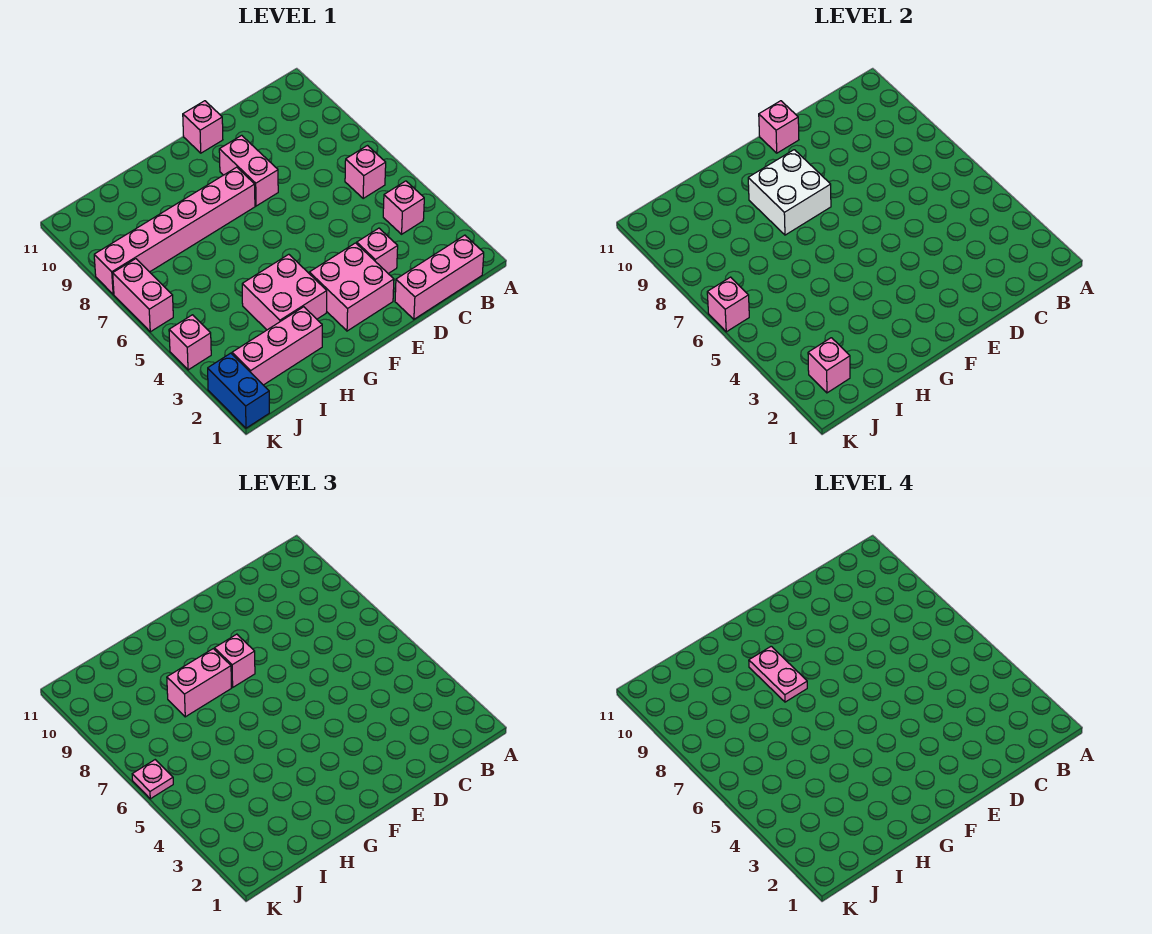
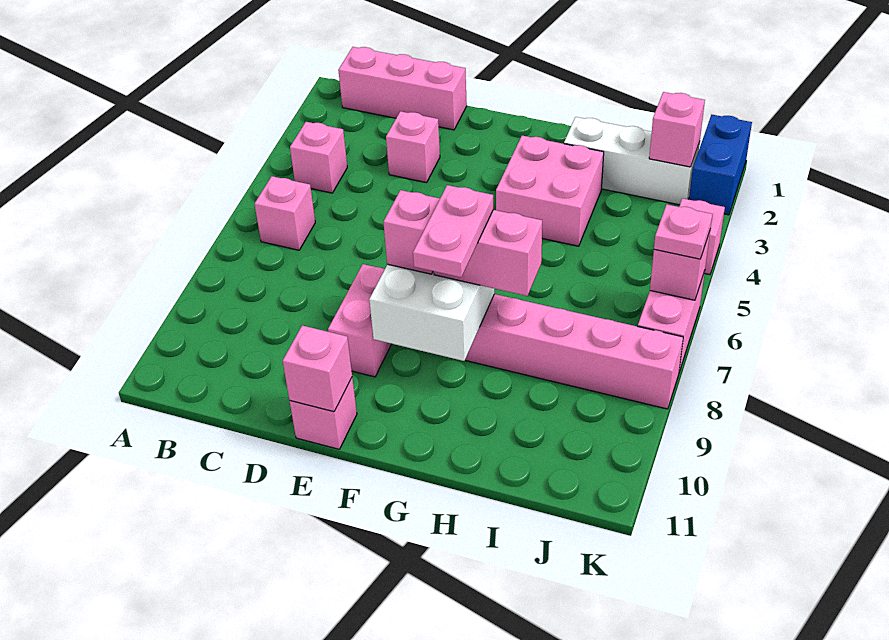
pink brick E2:F3 level 1 -> none
pink brick H2:J2 level 1 -> white brick H2:J2 level 1

